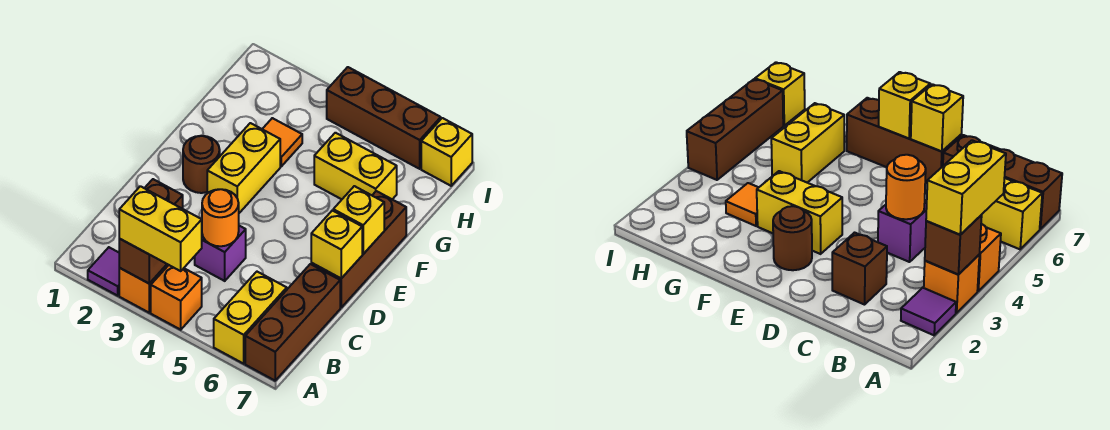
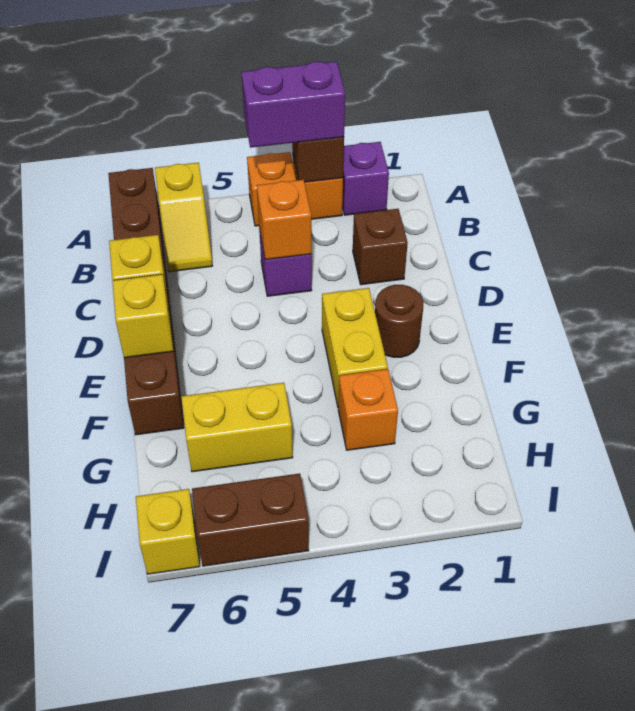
purple tile A2 level 1 -> purple brick A2 level 1
yellow brick A3:A4 level 3 -> purple brick A3:A4 level 3
yellow brick A6:B6 level 1 -> yellow slope A6:B6 level 1 top A
orange round brick C4 level 2 -> orange brick C4 level 2
orange tile G3 level 1 -> orange brick G3 level 1
brown brick I4:I6 level 1 -> brown brick I5:I6 level 1

